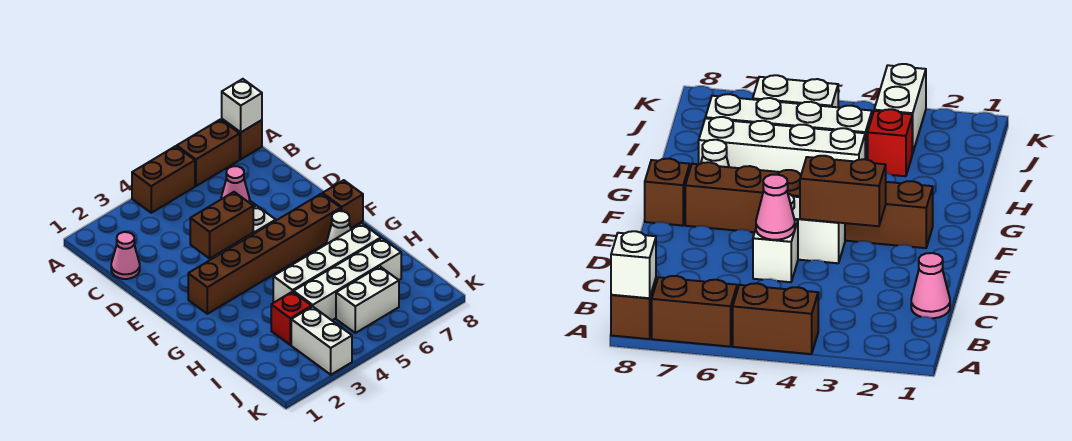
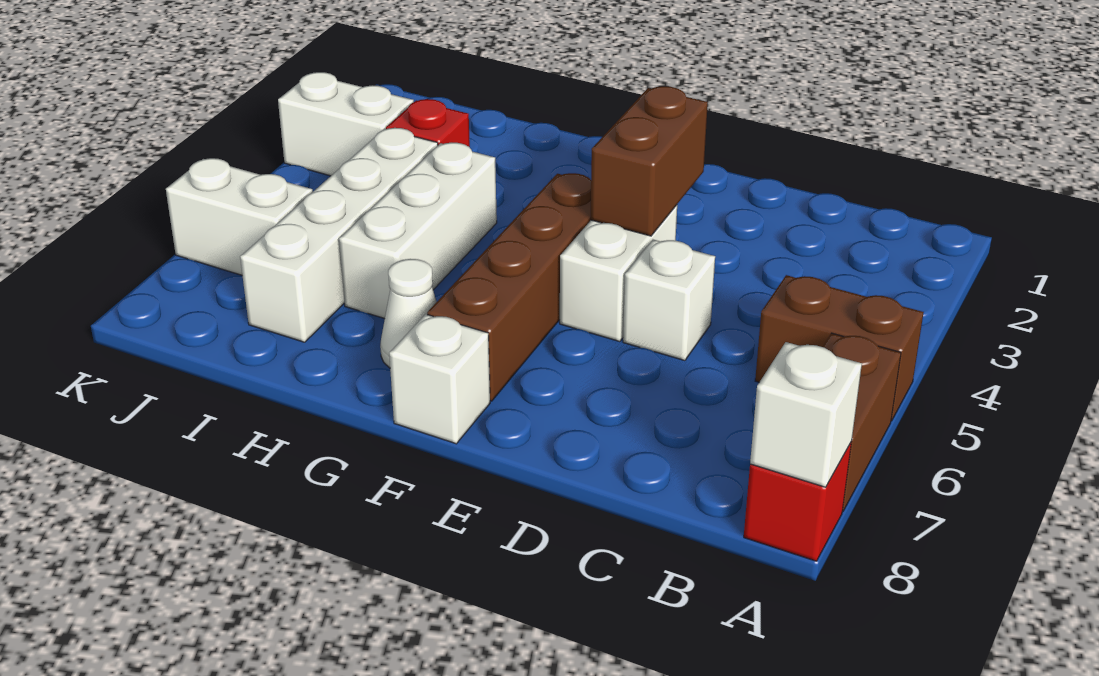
brown brick A4:A5 level 1 -> brown brick A5:B5 level 1
brown brick A8 level 1 -> red brick A8 level 1
pink cone C1 level 1 -> none
pink cone D5 level 2 -> none
brown brick F2:F7 level 1 -> brown brick F4:F7 level 1
brown brick F8 level 1 -> white brick F8 level 1
white brick H4:H7 level 1 -> white brick H4:H6 level 1
white brick J5:J6 level 1 -> white brick J6:K6 level 1

